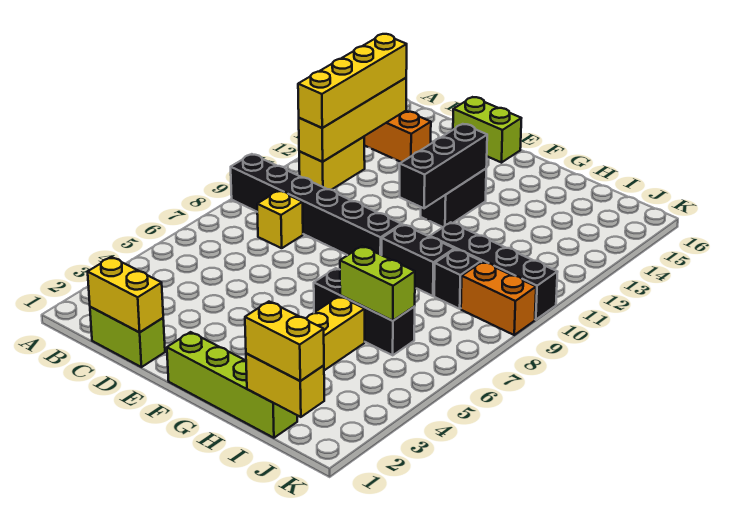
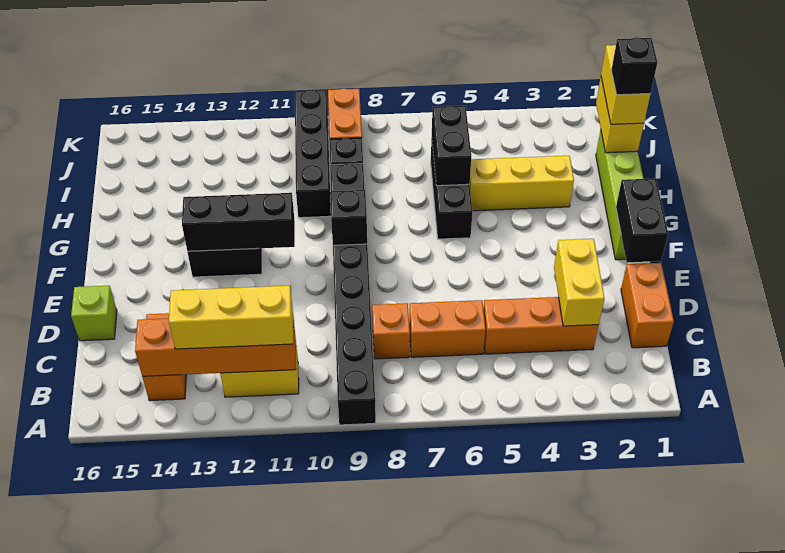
yellow brick B11:B14 level 2 -> orange brick B11:B14 level 2
yellow brick B11:B14 level 3 -> yellow brick B11:B13 level 3
lime brick C1:D1 level 1 -> orange brick C1:D1 level 1
yellow brick C1:D1 level 2 -> yellow brick C3:D3 level 2
none -> orange brick C3:C5 level 1
none -> orange brick C6:C7 level 1
yellow brick C8 level 1 -> orange brick C8 level 1
lime brick D16:E16 level 1 -> lime brick D16 level 1
none -> black brick E1:F1 level 2
none -> black brick F9 level 2
lime brick H6:I6 level 2 -> black brick H6:I6 level 2
none -> black brick I1 level 4

